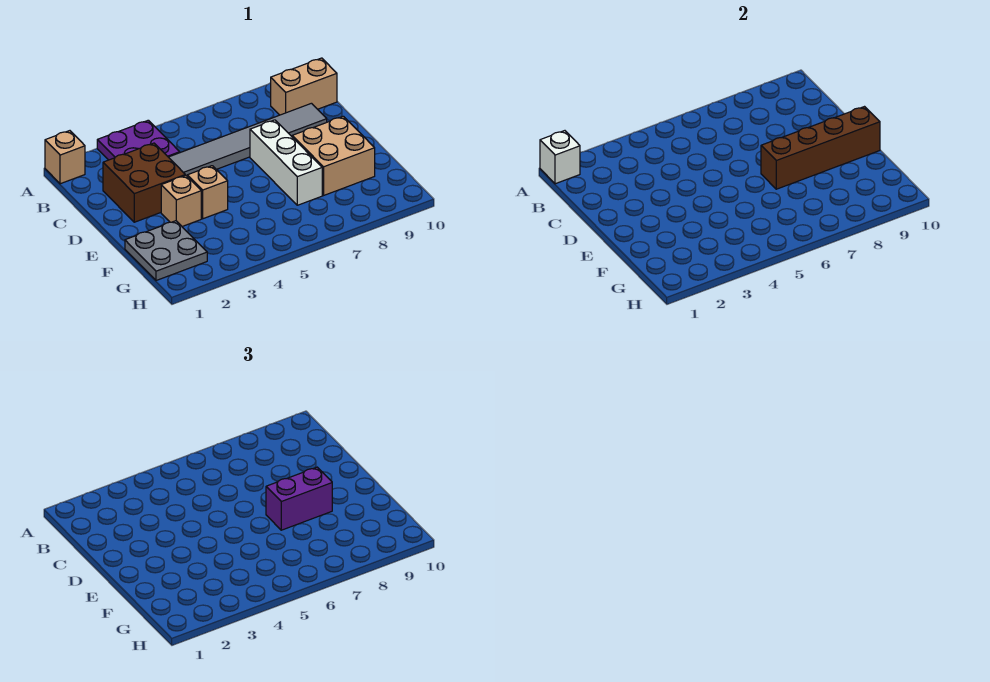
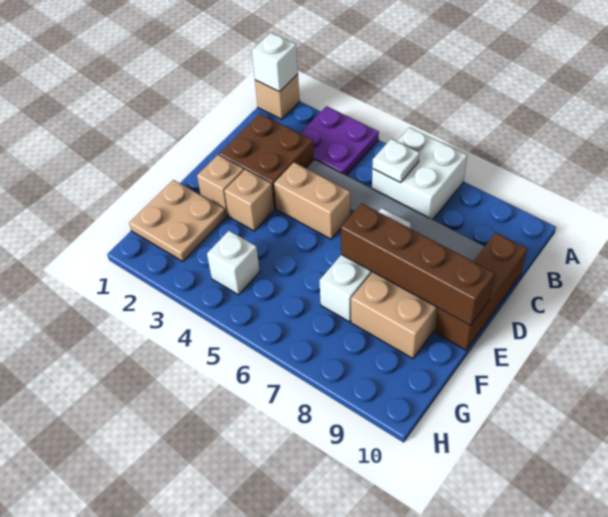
none -> white brick A6:B7 level 1
none -> white plate B6 level 2
tan brick B9:B10 level 1 -> tan brick D4:D5 level 1
none -> brown brick C10:E10 level 1
tan brick E4 level 1 -> tan brick E2 level 1
purple brick E7:E8 level 3 -> none
grey plate F1:G2 level 1 -> tan plate F1:G2 level 1
none -> white brick G4 level 1

